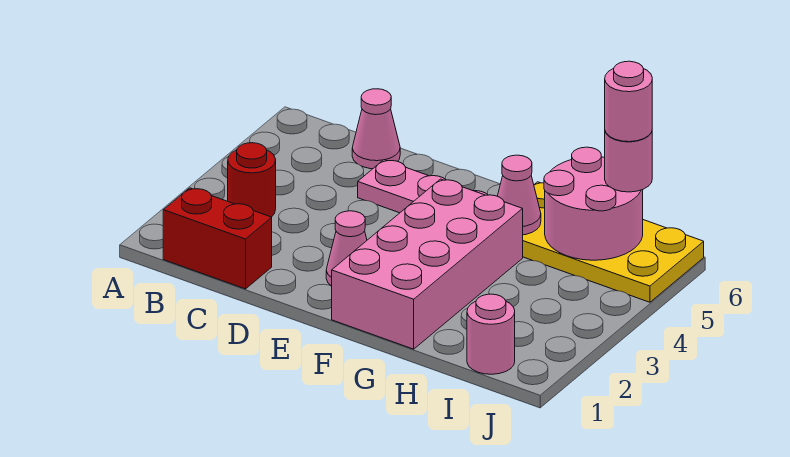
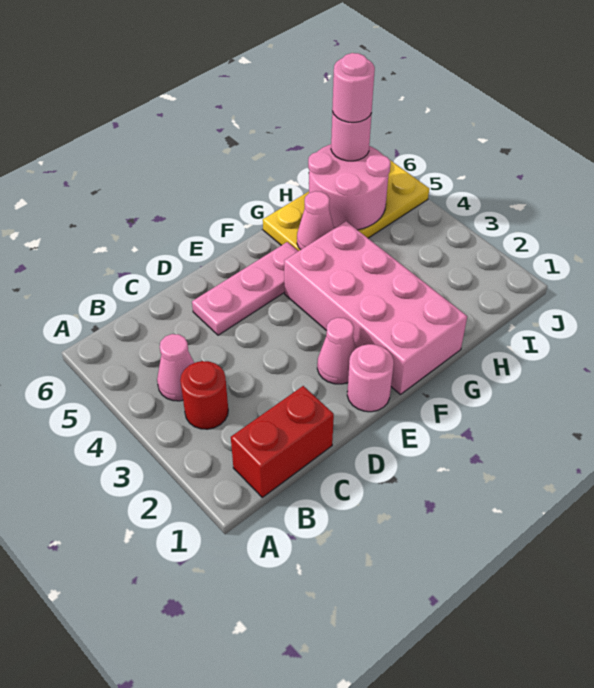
pink cone C6 level 1 -> pink cone B4 level 1
pink round brick I1 level 1 -> pink round brick E1 level 1

